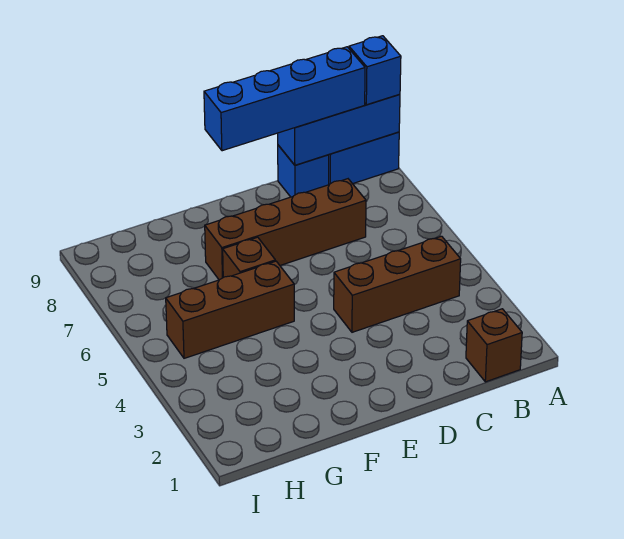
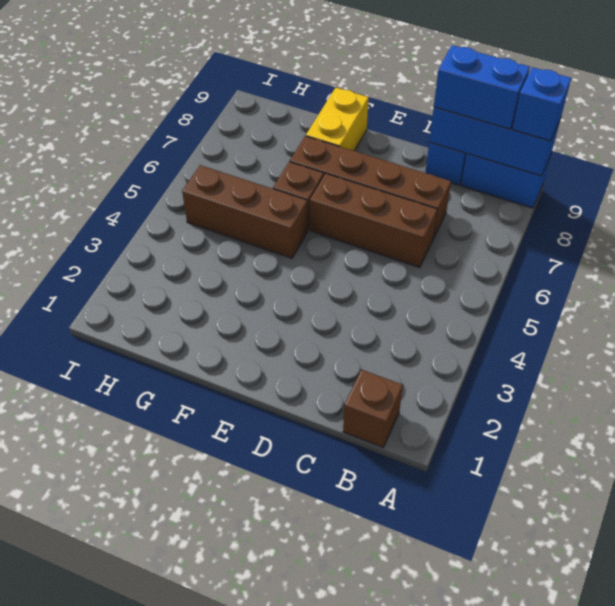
brown brick B4:D4 level 1 -> brown brick C6:E6 level 1
blue brick B9:E9 level 3 -> blue brick B9:C9 level 3
none -> yellow brick F8:F9 level 1

